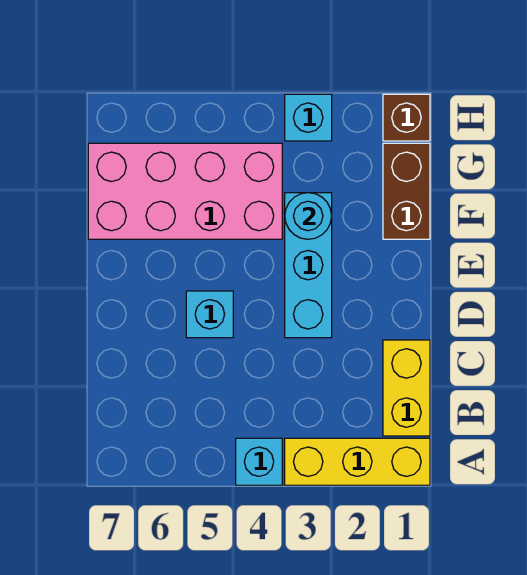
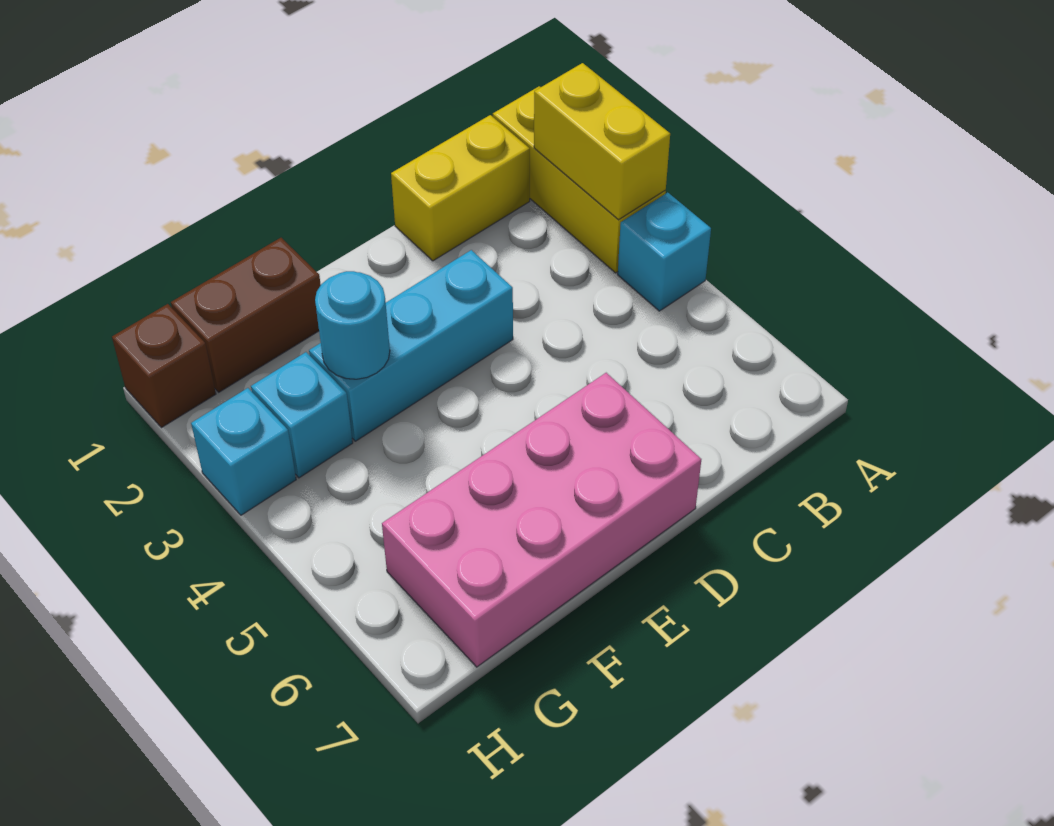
none -> yellow brick A2:A3 level 2
cyan brick D5 level 1 -> cyan brick G3 level 1
pink brick F4:G7 level 1 -> pink brick D6:G7 level 1

